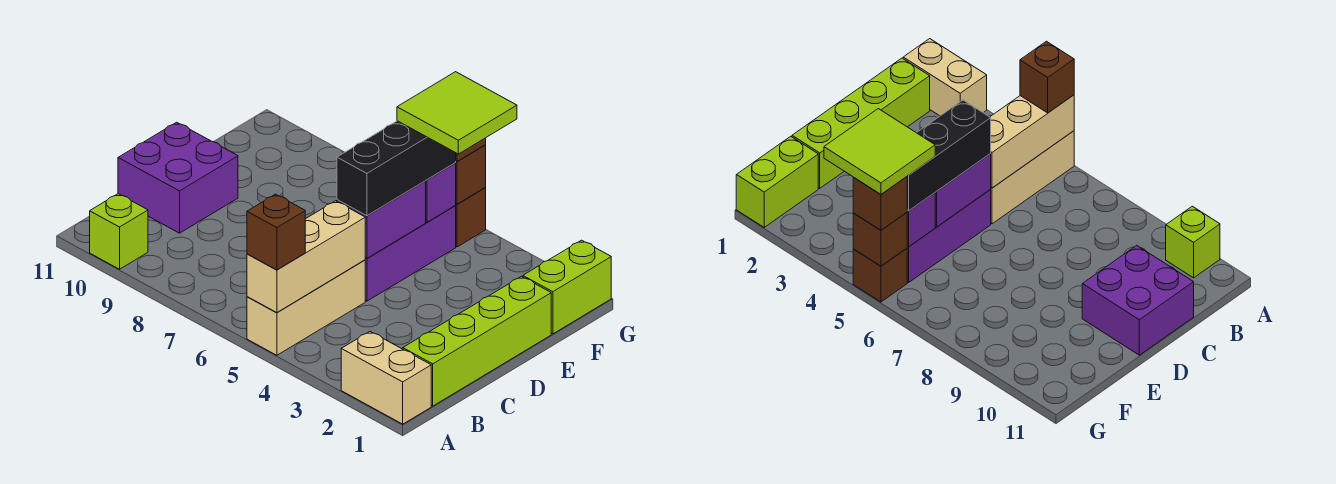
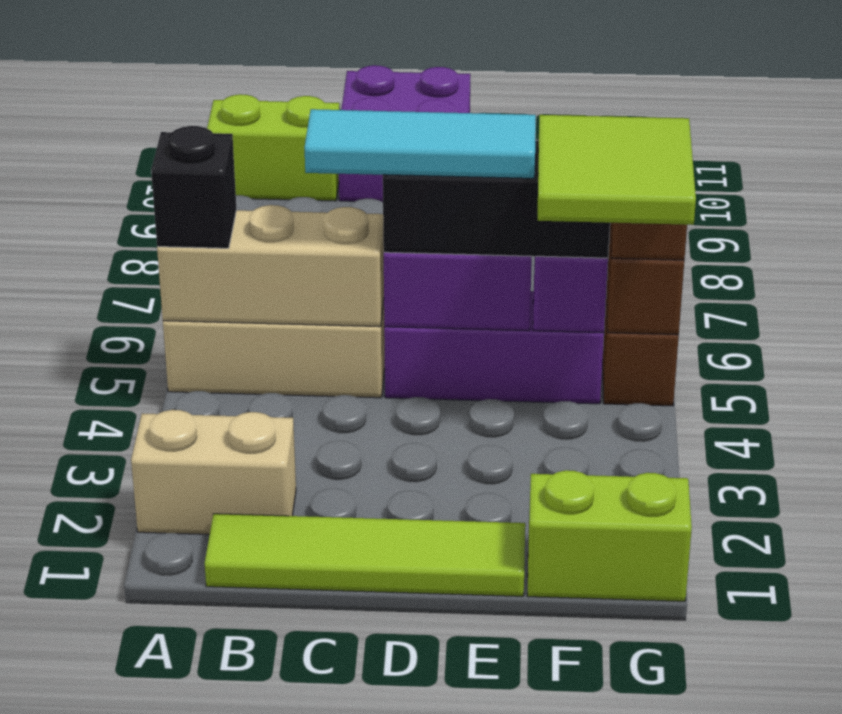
tan brick A1:A2 level 1 -> tan brick A2:B2 level 1
brown brick A5 level 3 -> black brick A5 level 3
lime brick A10 level 1 -> lime brick A10:B10 level 1
lime brick B1:E1 level 1 -> lime tile B1:E1 level 1
none -> cyan tile C5:E5 level 4

